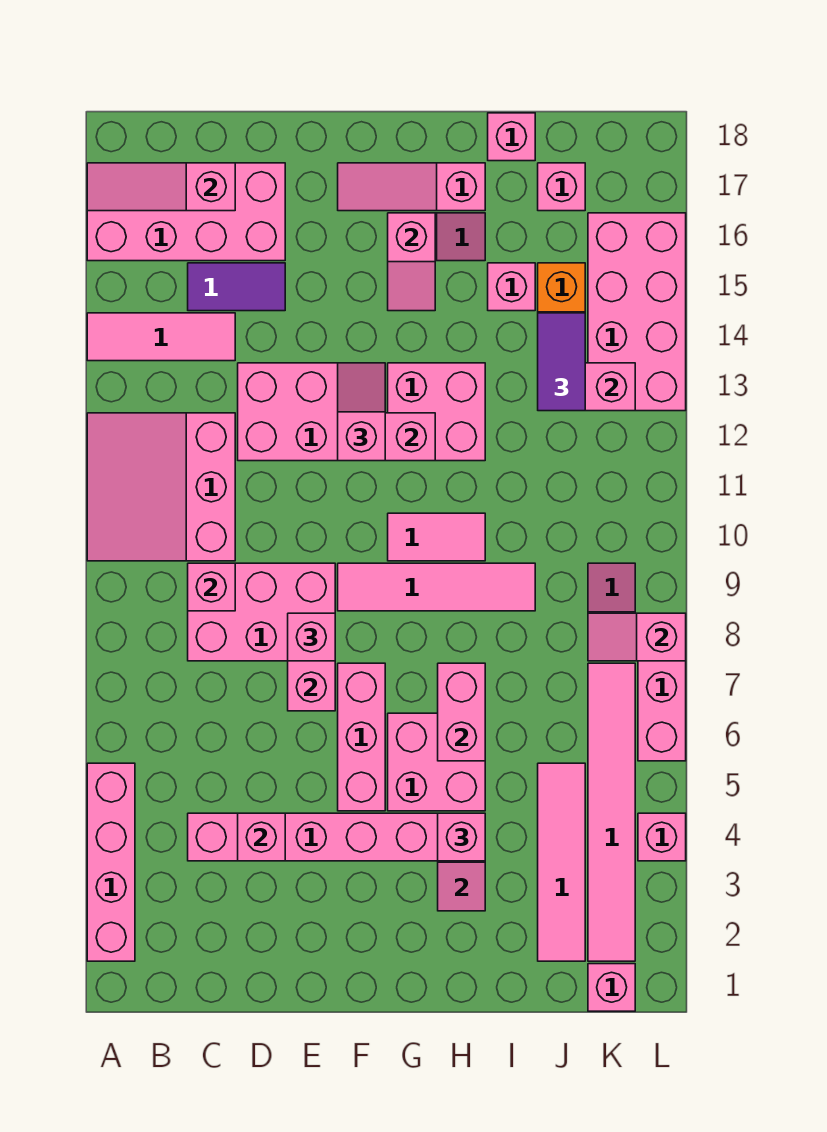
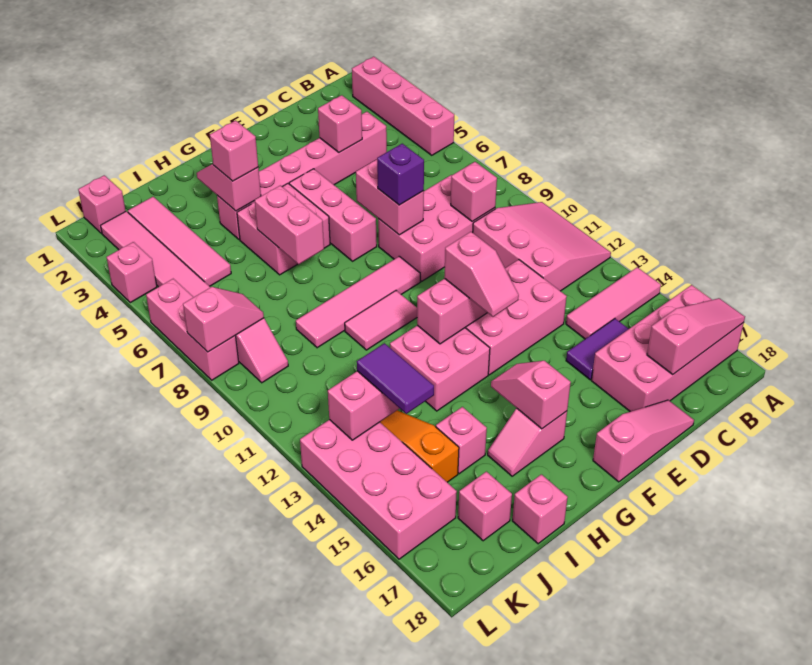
pink brick E8 level 3 -> purple brick E8 level 3
pink slope F17:H17 level 1 top H -> pink slope D18:F18 level 1 top F

